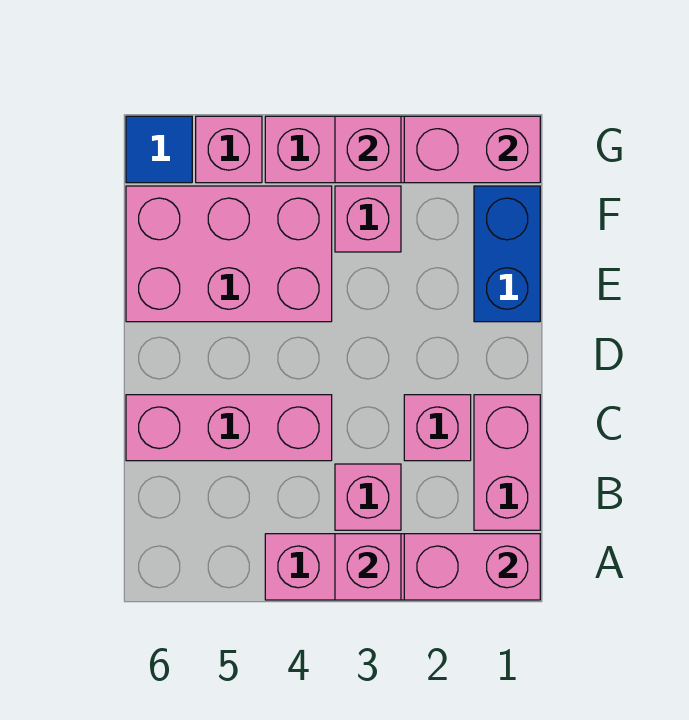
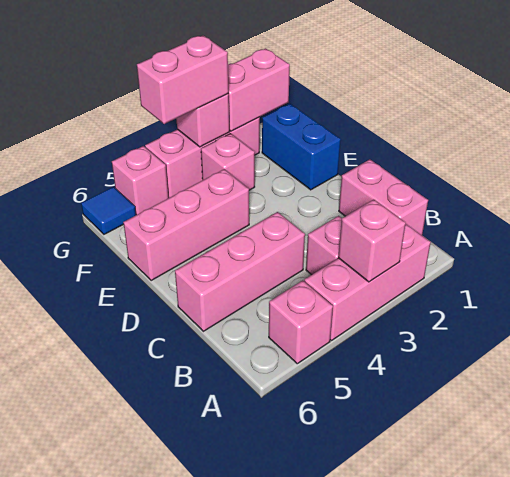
pink brick A1:A2 level 2 -> pink brick G3:G4 level 3
pink brick C2 level 1 -> pink brick A5 level 1
pink brick E4:F6 level 1 -> pink brick E4:E6 level 1

